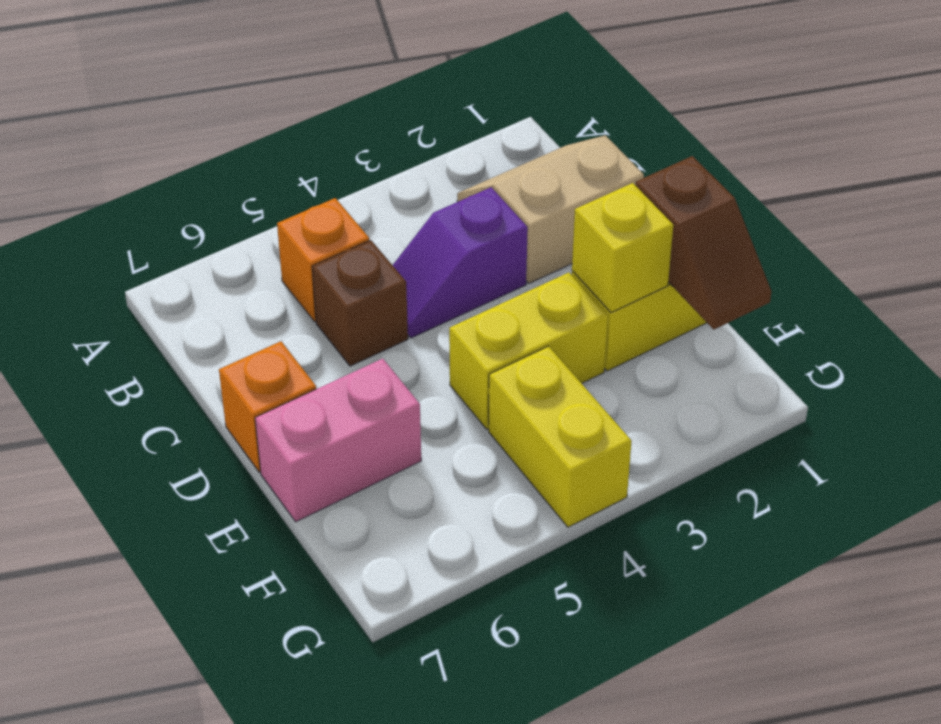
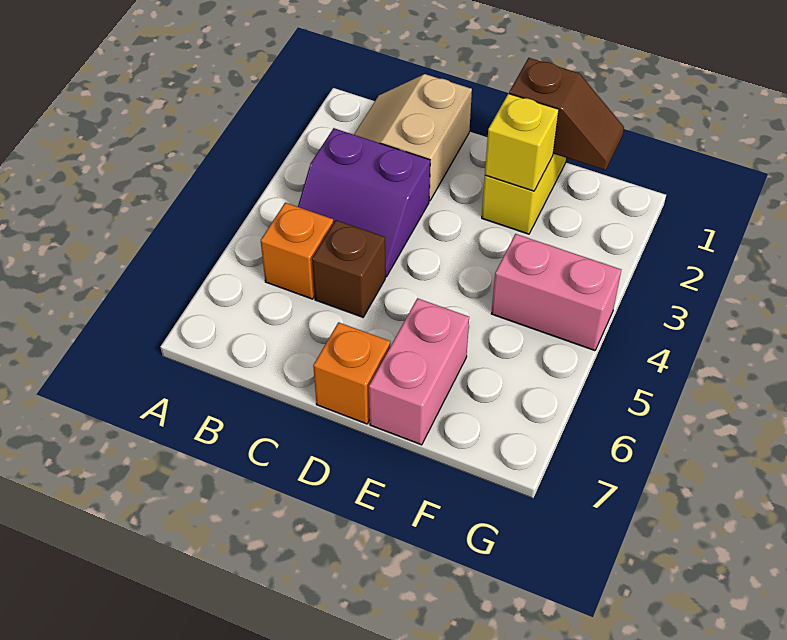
purple slope C3:C4 level 1 top 3 -> purple slope B3:C4 level 1 top 3
yellow brick E3:E4 level 1 -> none
yellow brick F4:G4 level 1 -> pink brick F4:G4 level 1

